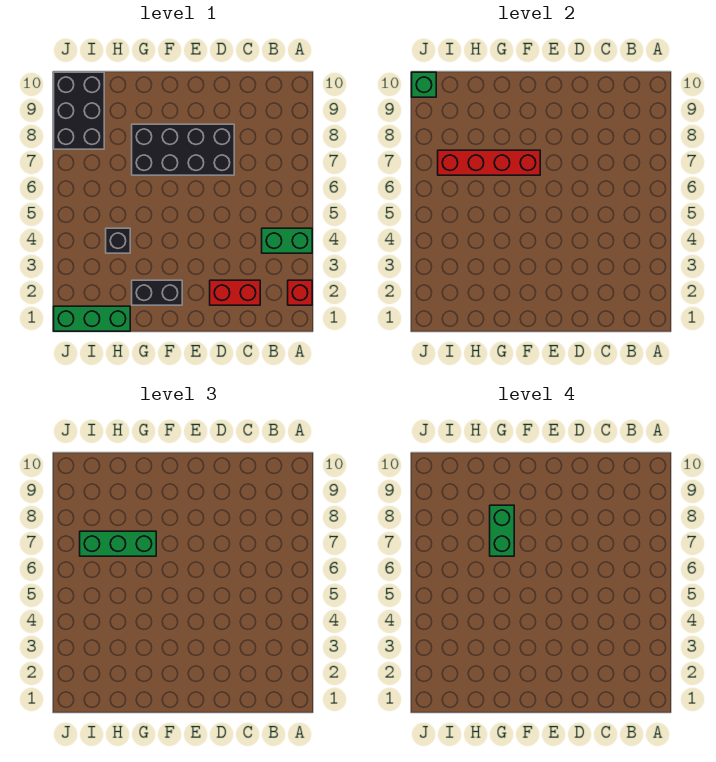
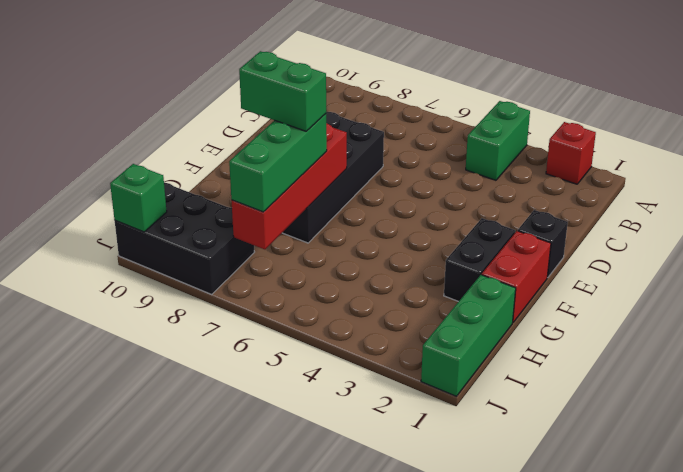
red brick C2:D2 level 1 -> red brick F1:G1 level 1
black brick H4 level 1 -> black brick E1 level 1

